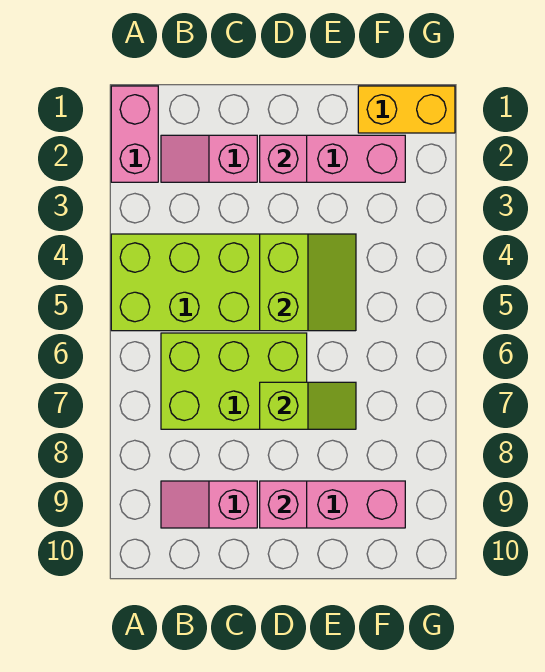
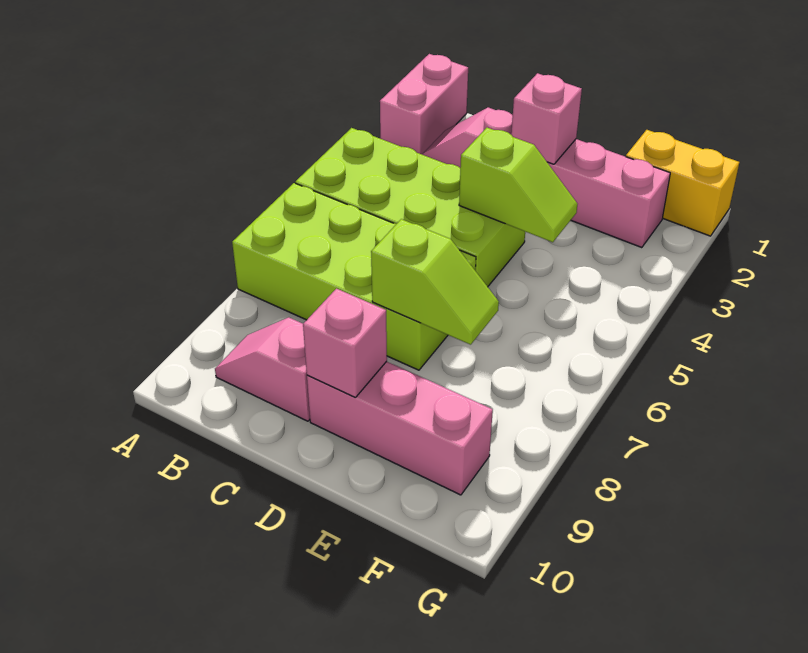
lime brick B6:D7 level 1 -> lime brick A6:D7 level 1
lime slope D4:E5 level 2 top D -> lime slope D4:E4 level 2 top D

